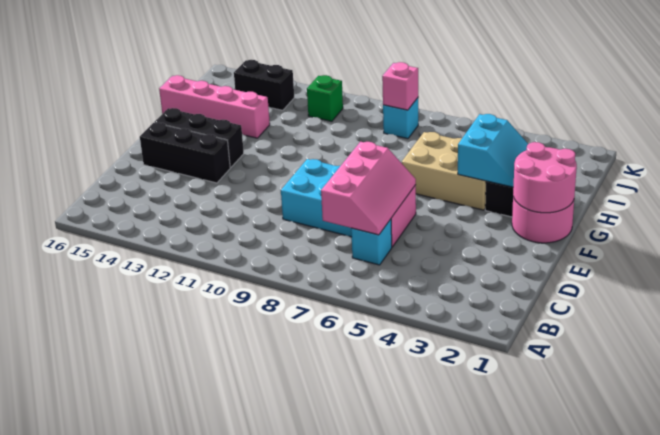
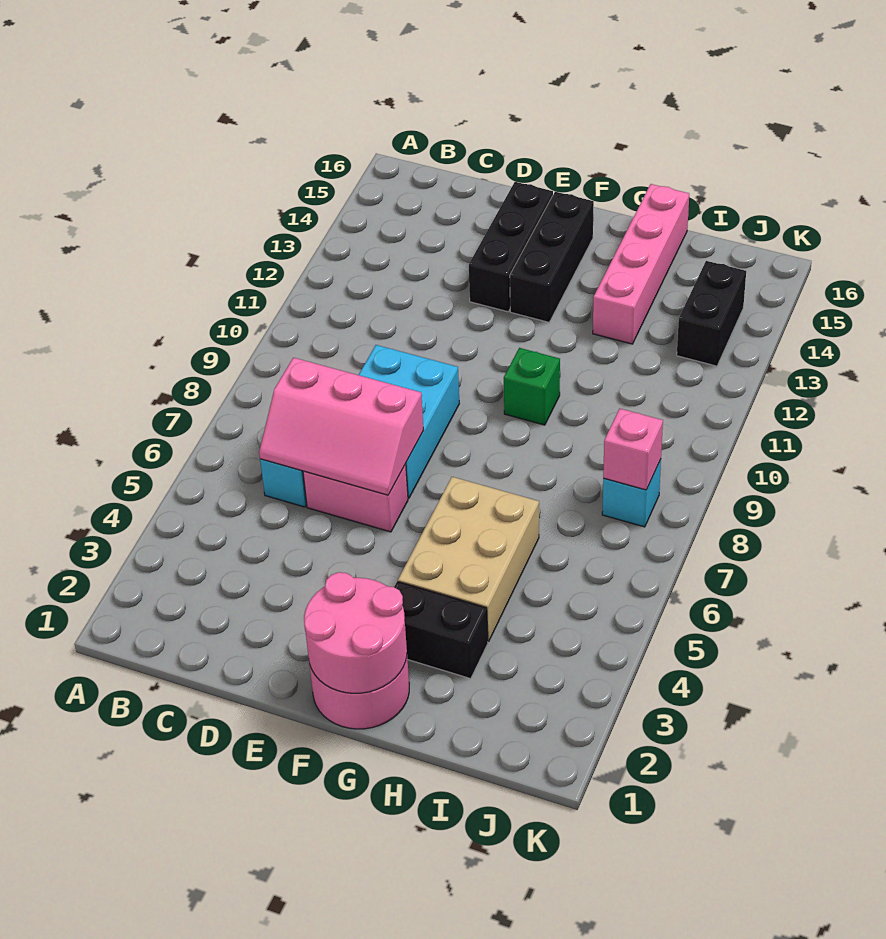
cyan slope G3:H4 level 2 top 4 -> none
green brick J11 level 1 -> green brick G10 level 1

